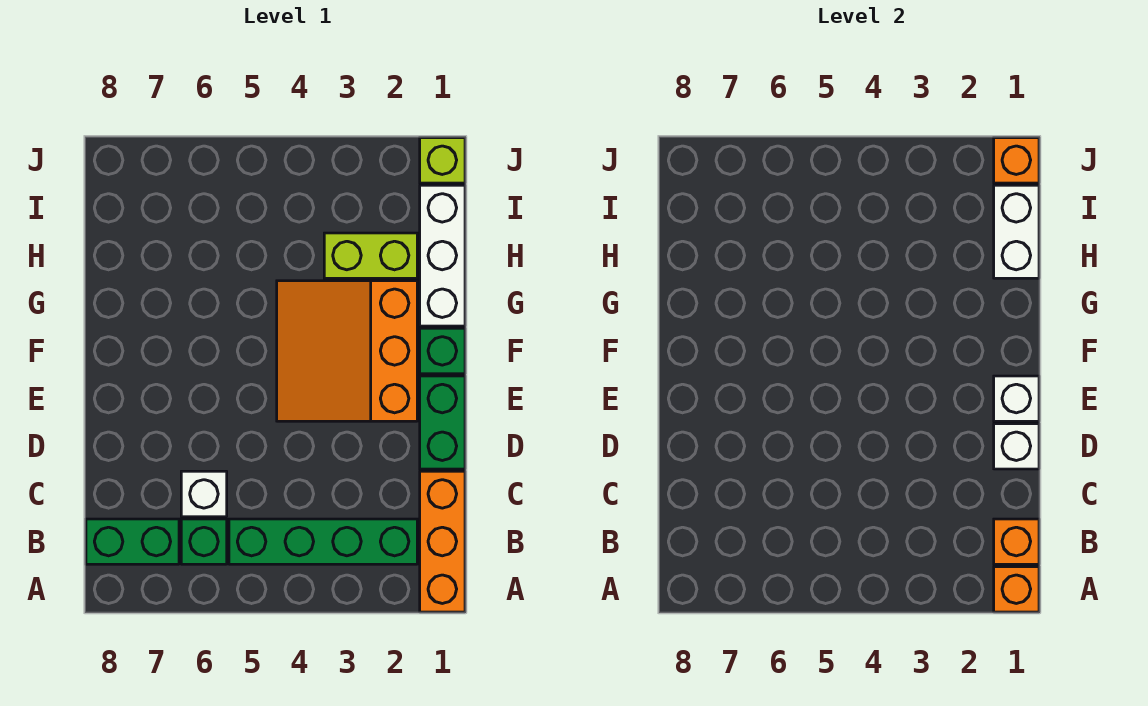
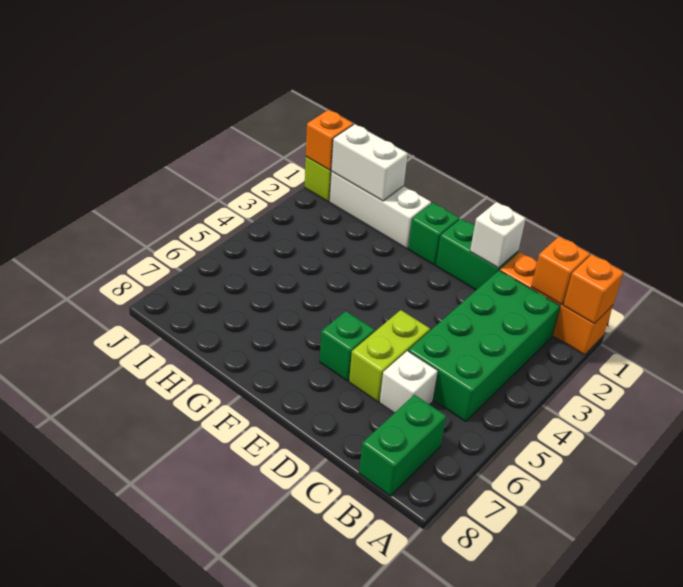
green brick B2:B5 level 1 -> green brick B2:C5 level 1
green brick B6 level 1 -> green brick E6 level 1
white brick E1 level 2 -> none
orange slope E2:G4 level 1 top 2 -> none
lime brick H2:H3 level 1 -> lime brick D5:D6 level 1

